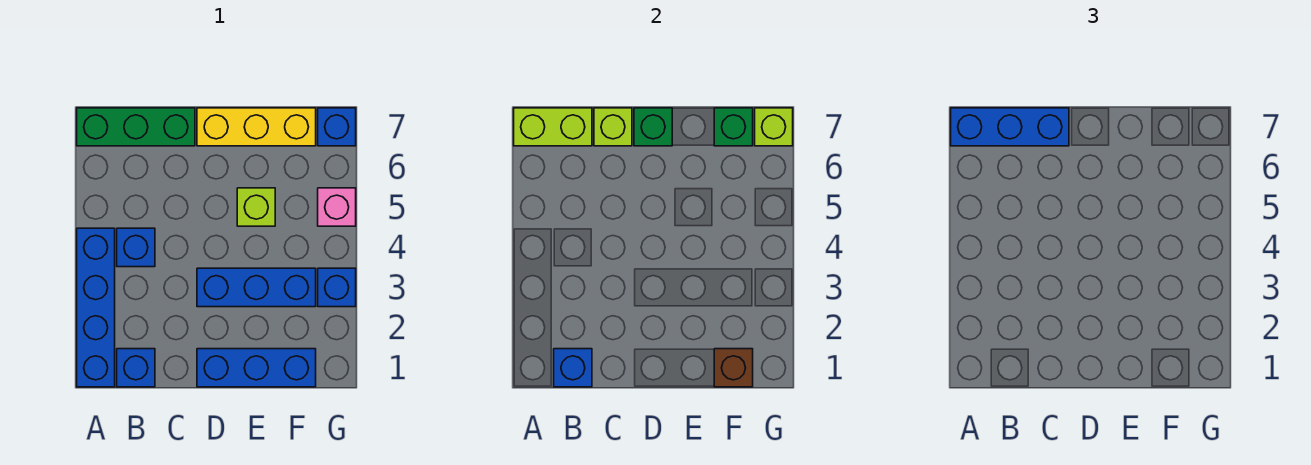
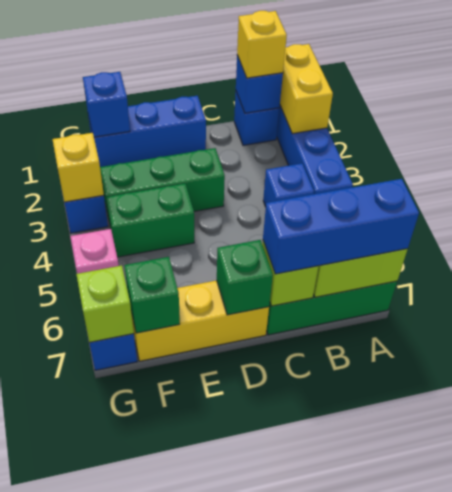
none -> yellow brick A1:A2 level 2
none -> yellow brick B1 level 3
blue brick D3:F3 level 1 -> green brick D3:F3 level 1
none -> green brick E4:F4 level 1
lime brick E5 level 1 -> none
brown brick F1 level 2 -> blue brick F1 level 2
none -> yellow brick G3 level 2

